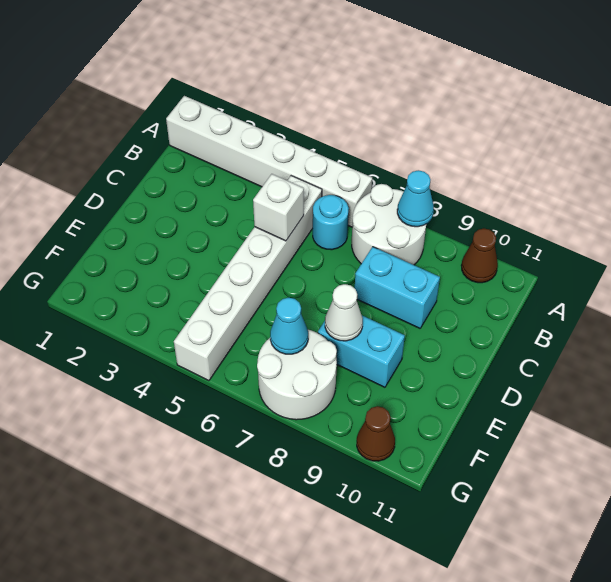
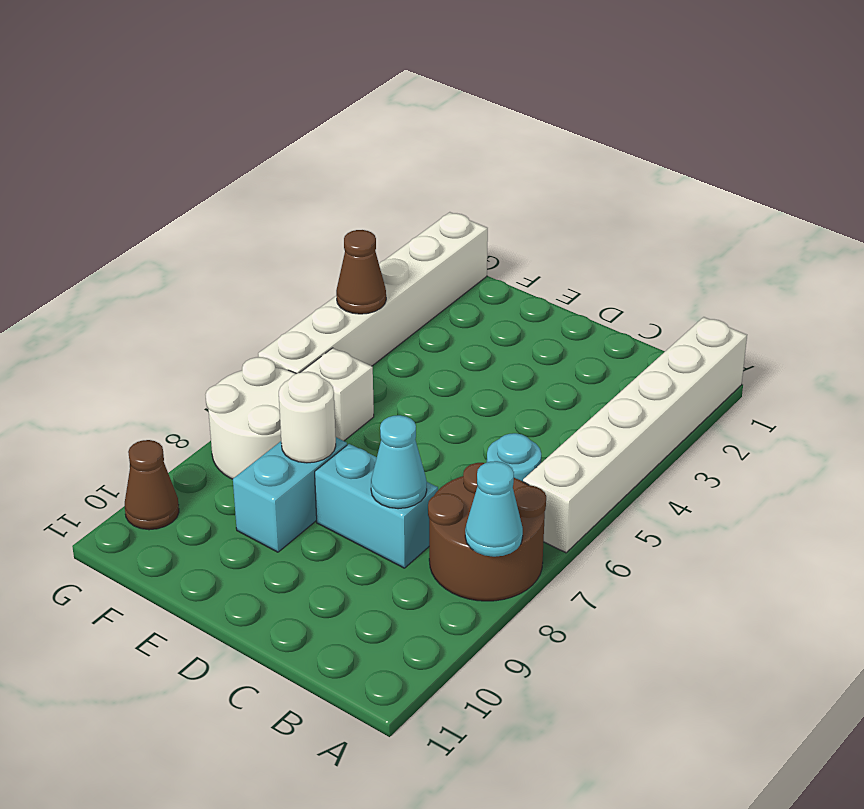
white round brick A7:B8 level 1 -> brown round brick A7:B8 level 1
brown cone A10 level 1 -> brown cone G4 level 2
white brick B5:G5 level 1 -> white brick G1:G6 level 1
white brick C5 level 2 -> white brick F6 level 1
cyan brick C8:C9 level 1 -> cyan brick C8:D8 level 1
white cone E8 level 2 -> white round brick E8 level 2
cyan cone F7 level 2 -> cyan cone C8 level 2

